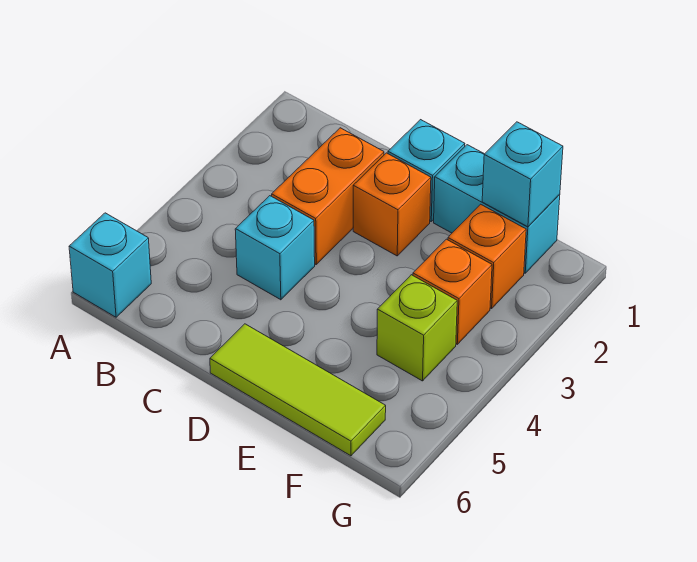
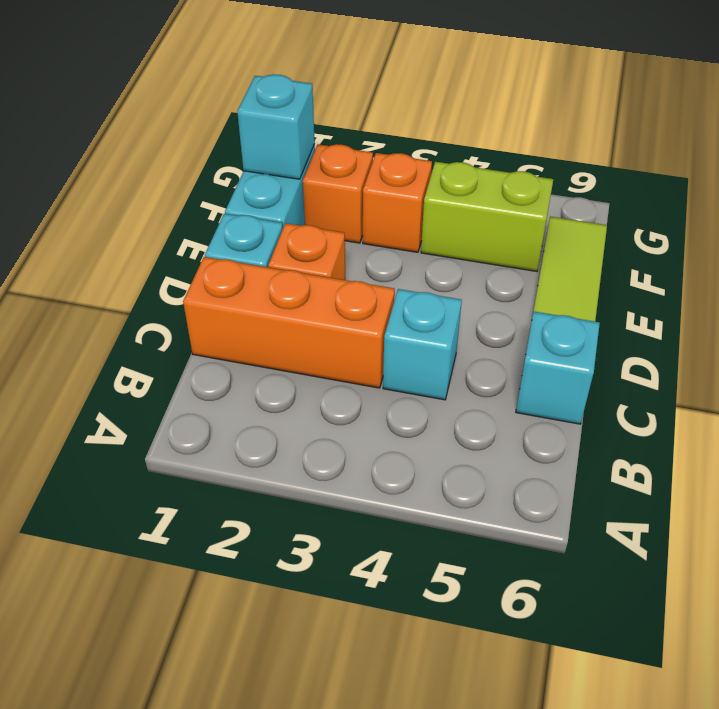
cyan brick A6 level 1 -> cyan brick C6 level 1
orange brick C2:C3 level 1 -> orange brick C1:C3 level 1
lime brick F4 level 1 -> lime brick F4:F5 level 1

